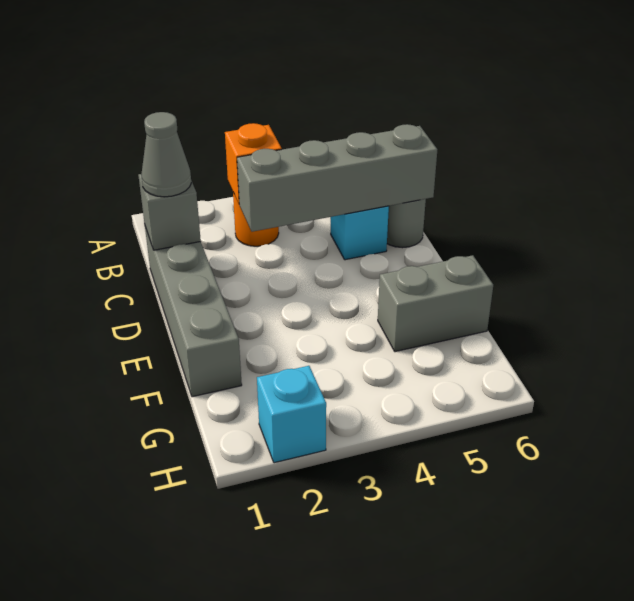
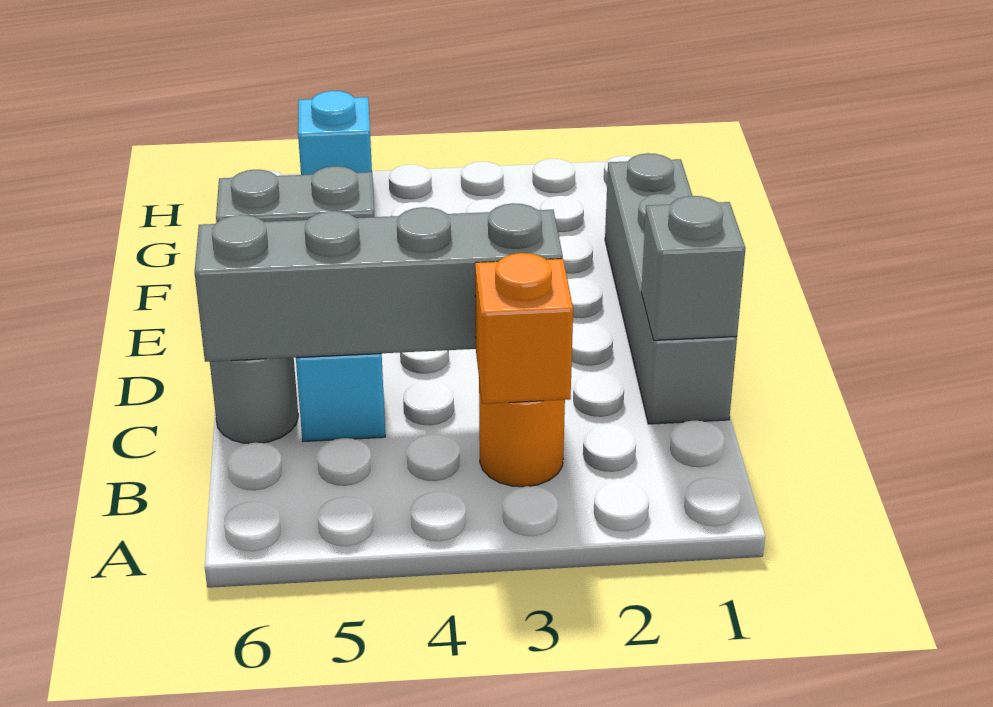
grey cone C1 level 3 -> none
cyan brick H2 level 1 -> cyan brick H5 level 1

